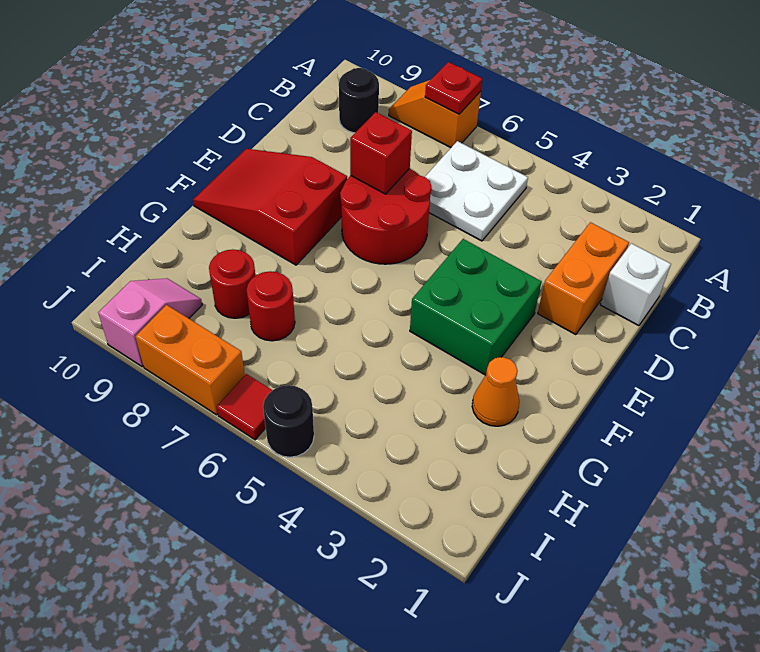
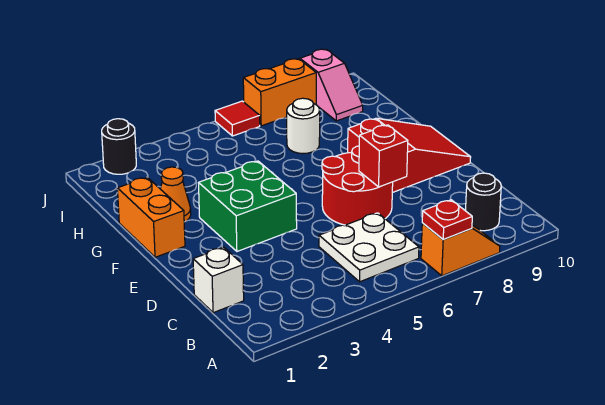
orange brick C2:D2 level 1 -> orange brick F1:G1 level 1
red round brick H7 level 1 -> white round brick H7 level 1
red round brick H8 level 1 -> none
black round brick J5 level 1 -> black round brick J2 level 1

